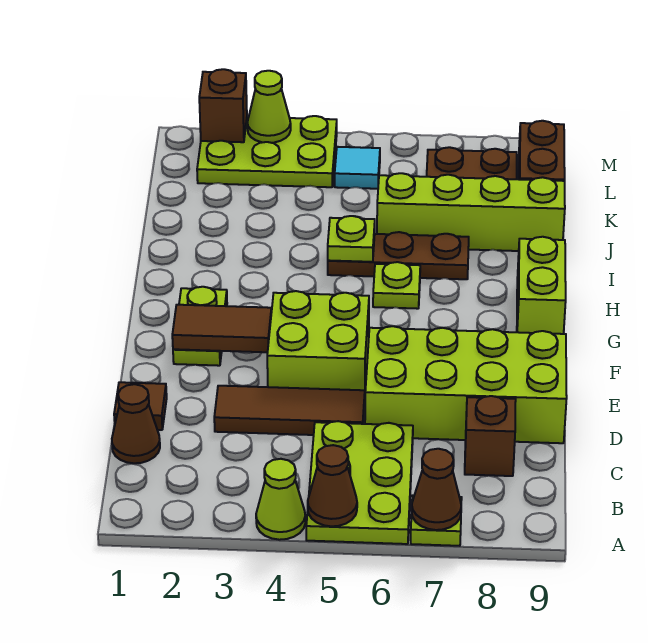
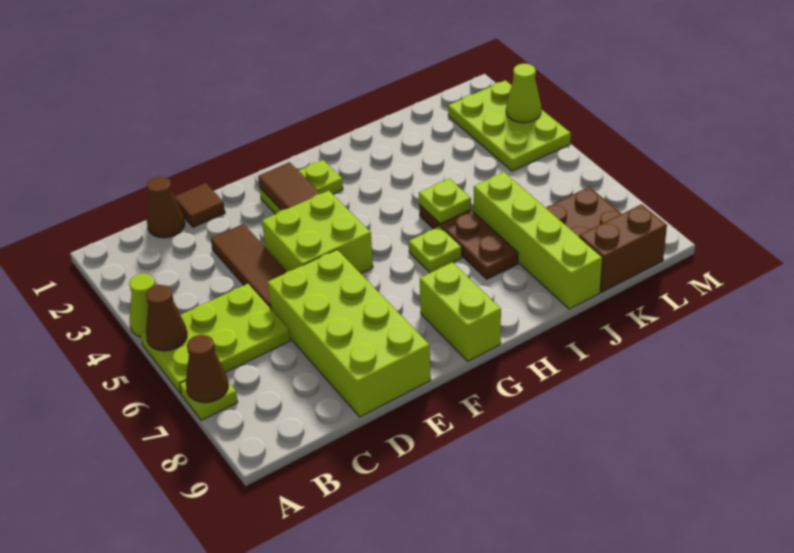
brown brick C8 level 1 -> none
lime brick G9:H9 level 1 -> lime brick G8:G9 level 1
cyan tile L5 level 1 -> none
brown brick M2 level 2 -> none

